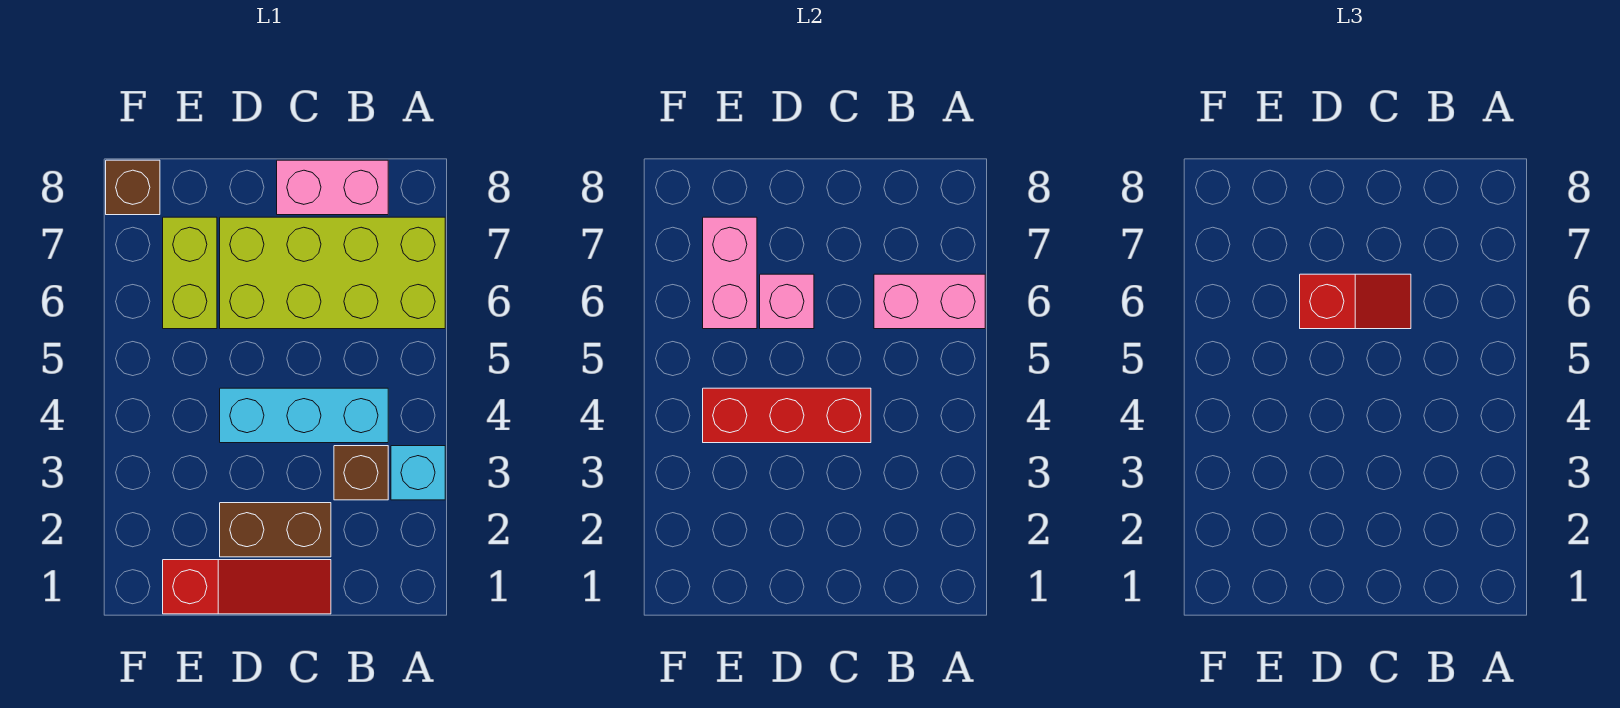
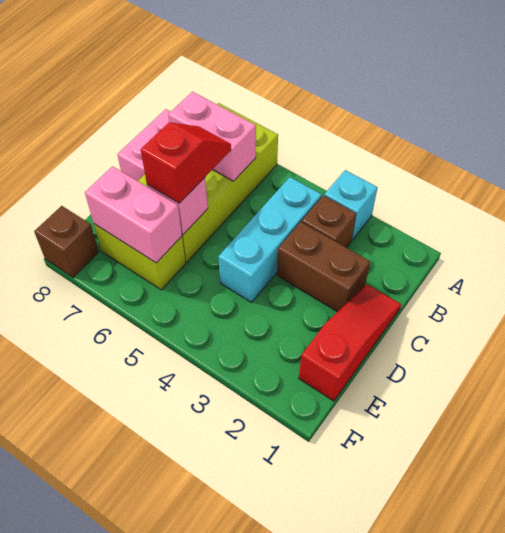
pink brick A6:B6 level 2 -> pink brick B6:B7 level 2
brown brick C2:D2 level 1 -> brown brick C2:C3 level 1
red brick C4:E4 level 2 -> none

